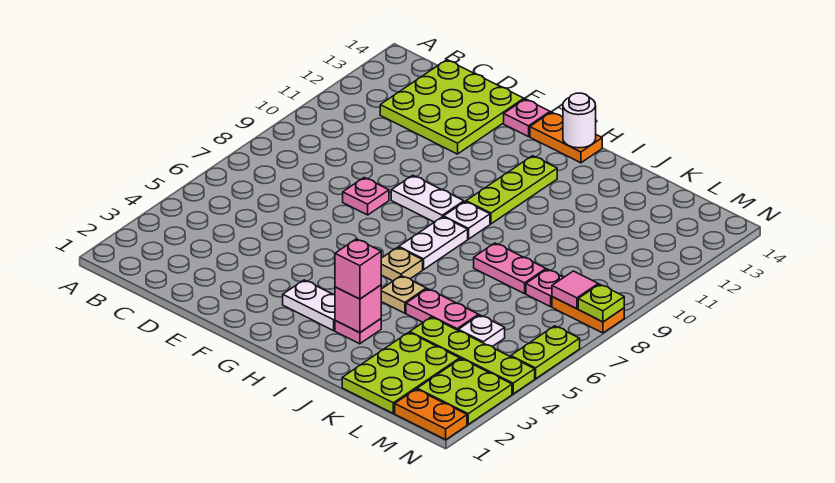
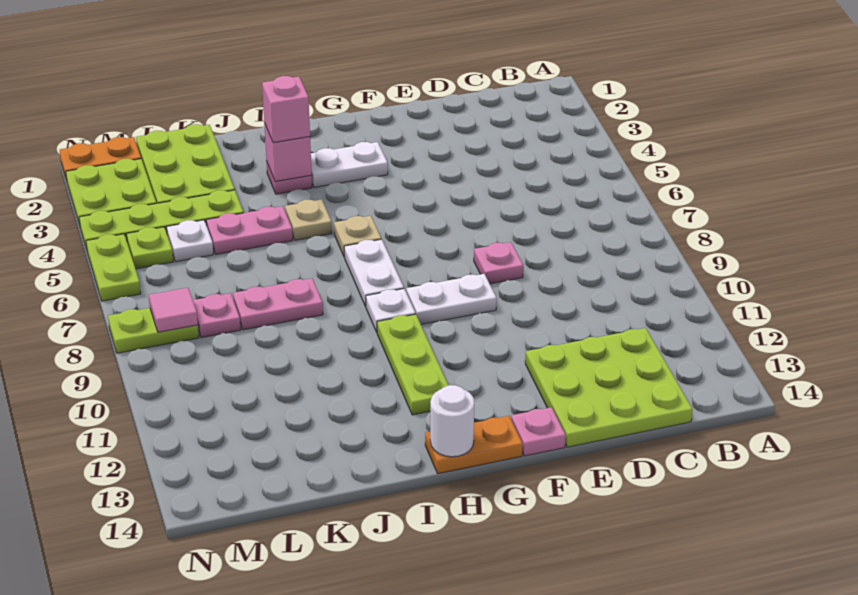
orange plate M8:N8 level 1 -> lime plate M8:N8 level 1
lime plate N8 level 2 -> lime plate M5 level 1

